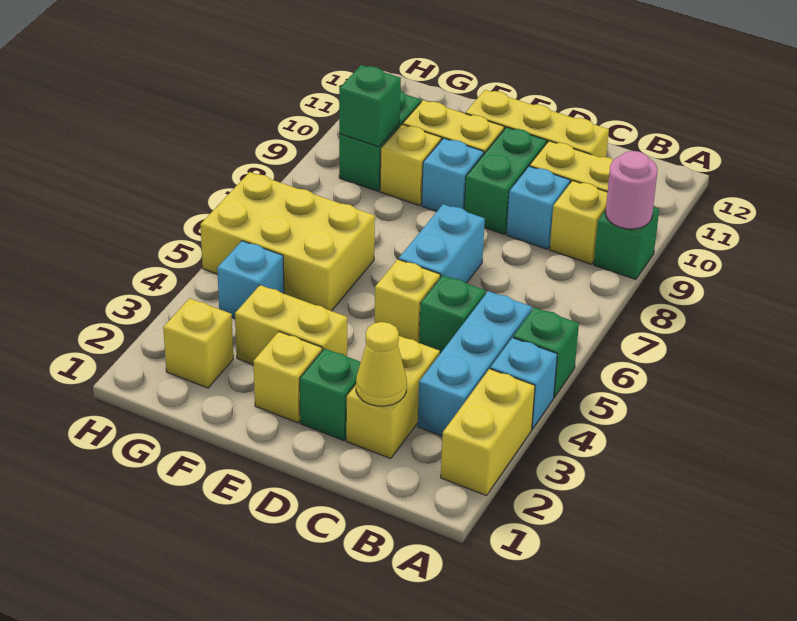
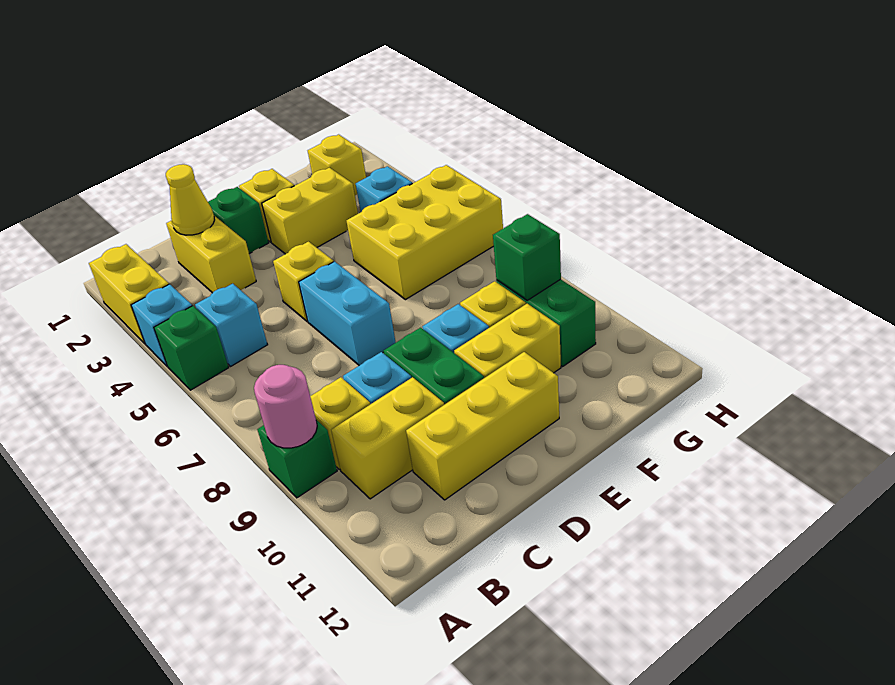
cyan brick B3:B5 level 1 -> cyan brick B5 level 1
green brick C5 level 1 -> none

